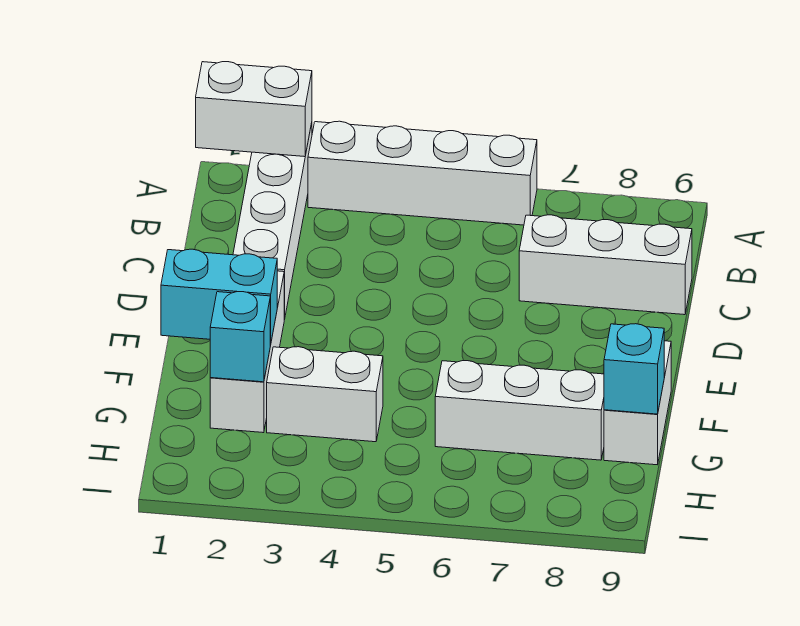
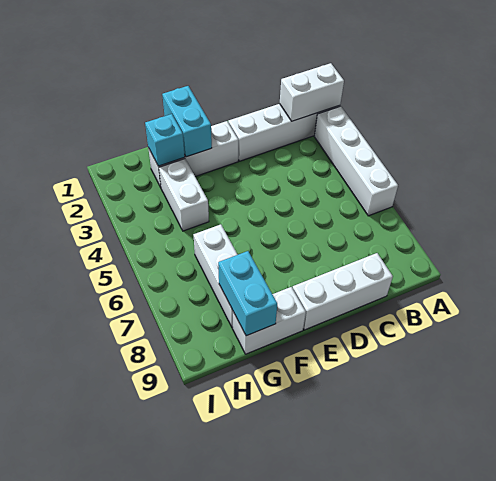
white brick A1:A2 level 2 -> white brick A2:B2 level 2
white brick C7:C9 level 1 -> white brick C9:E9 level 1
cyan brick G9 level 2 -> cyan brick G8:G9 level 2

